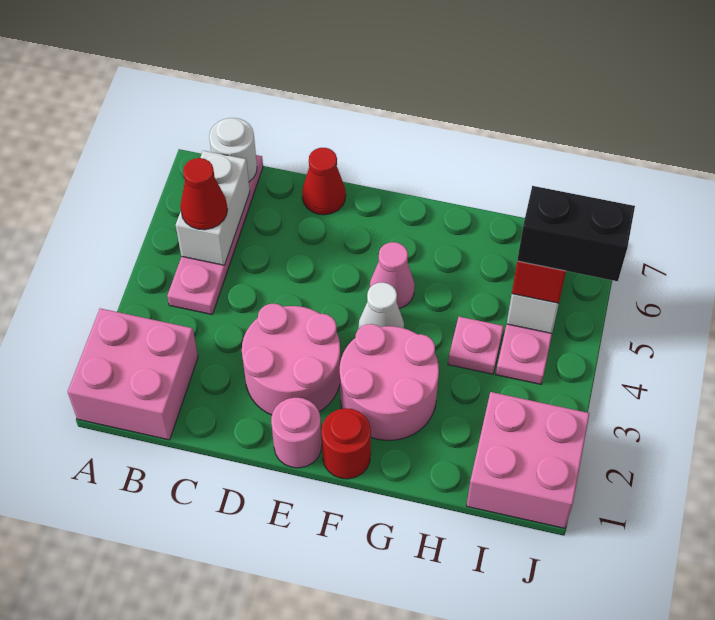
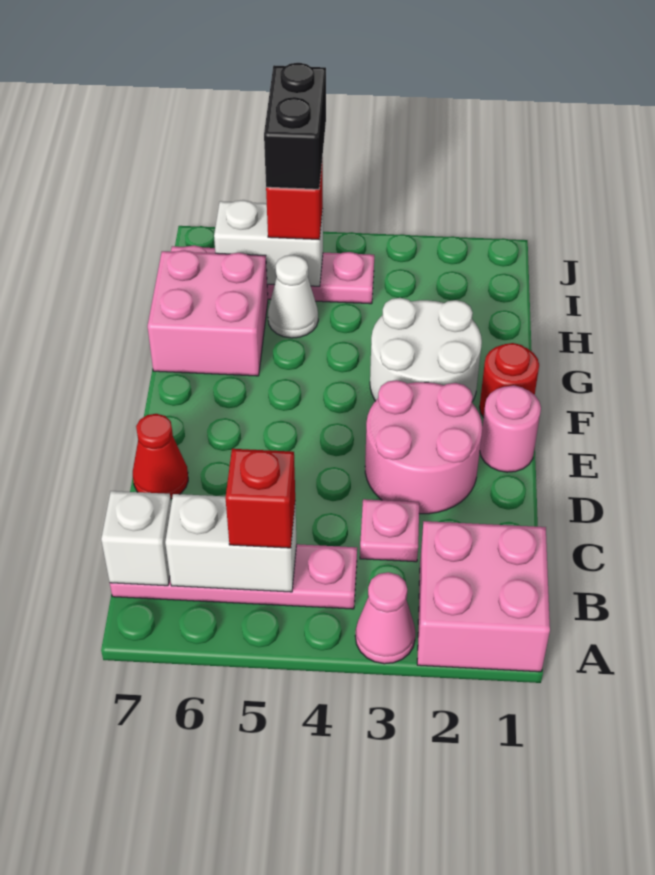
red cone B5 level 3 -> red brick B5 level 3
white round brick B7 level 2 -> white brick B7 level 2
pink round brick F2:G3 level 1 -> white round brick F2:G3 level 1
white cone F4 level 1 -> white cone H5 level 1
pink cone F5 level 1 -> pink cone A3 level 1
pink plate H4 level 1 -> pink plate C3 level 1
pink brick I1:J2 level 1 -> pink brick G6:H7 level 1

